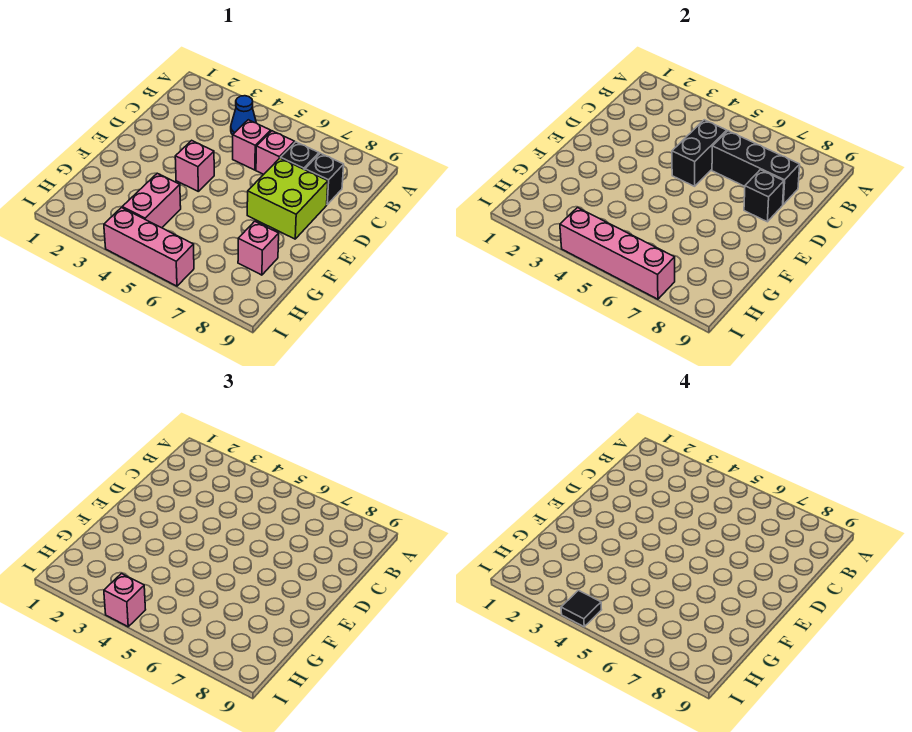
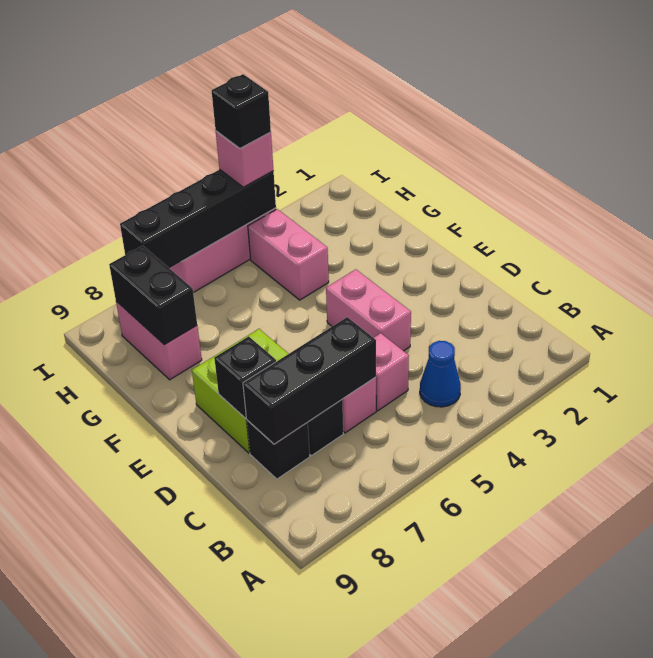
black brick C5:D5 level 2 -> black brick G8:H8 level 2
pink brick E4 level 1 -> pink brick D4:E4 level 1
pink brick G8 level 1 -> pink brick G8:H8 level 1
pink brick I4:I7 level 2 -> black brick I4:I7 level 2
black tile I4 level 4 -> black brick I4 level 4

